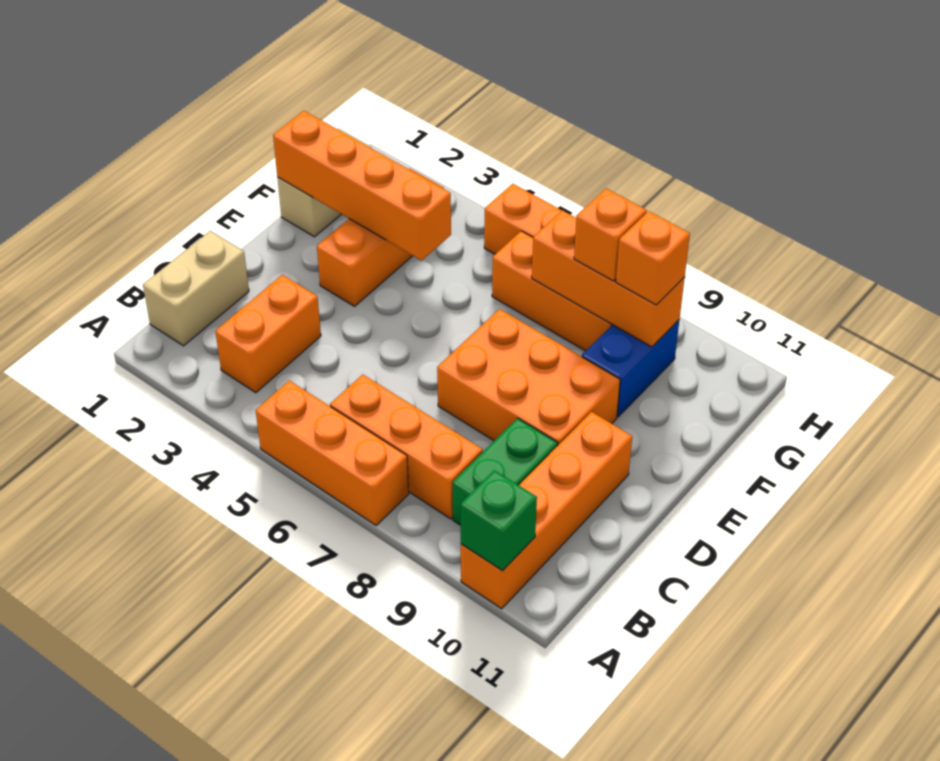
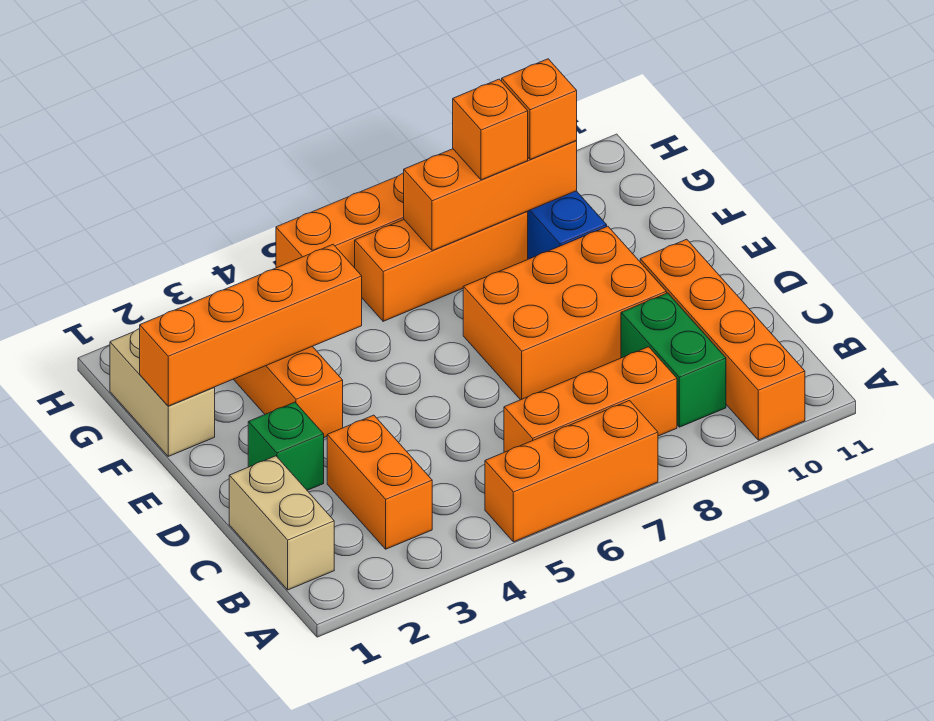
green brick A10 level 2 -> green brick D2 level 1

